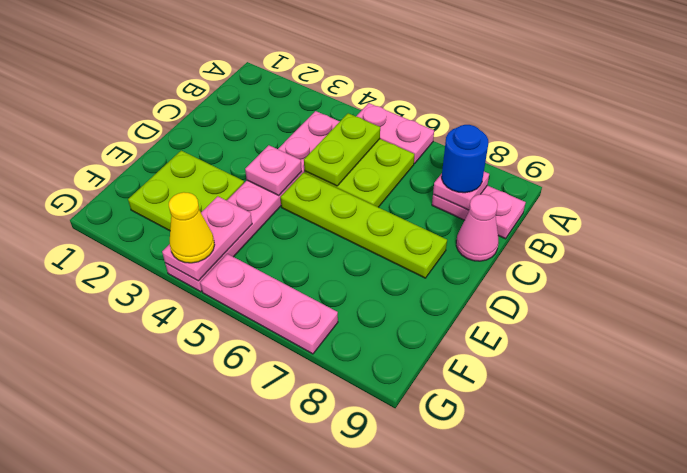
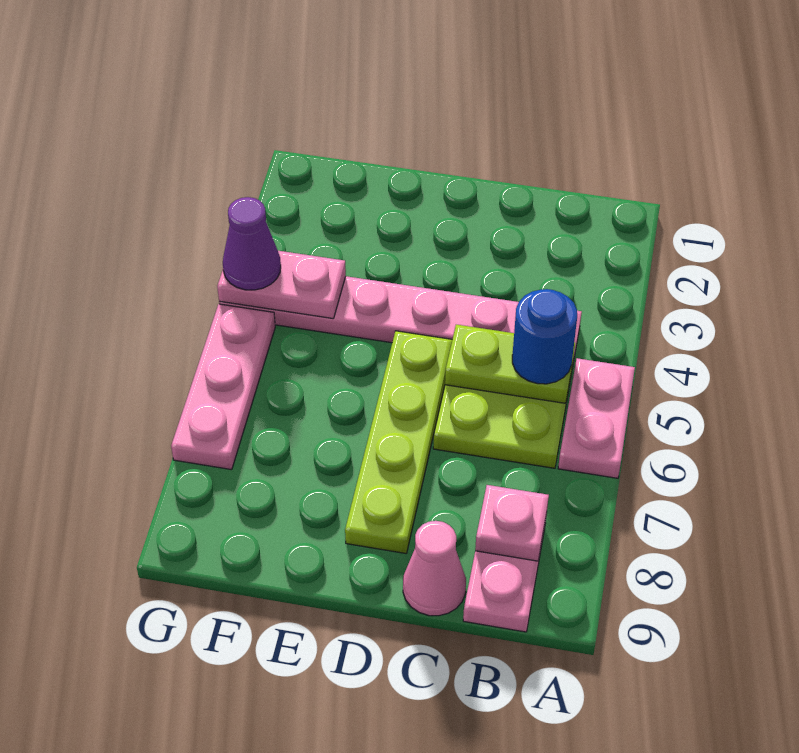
blue round brick B8 level 3 -> blue round brick B5 level 3
pink plate D4 level 2 -> none
lime plate E2:F3 level 1 -> none
yellow cone G4 level 3 -> purple cone G4 level 3

